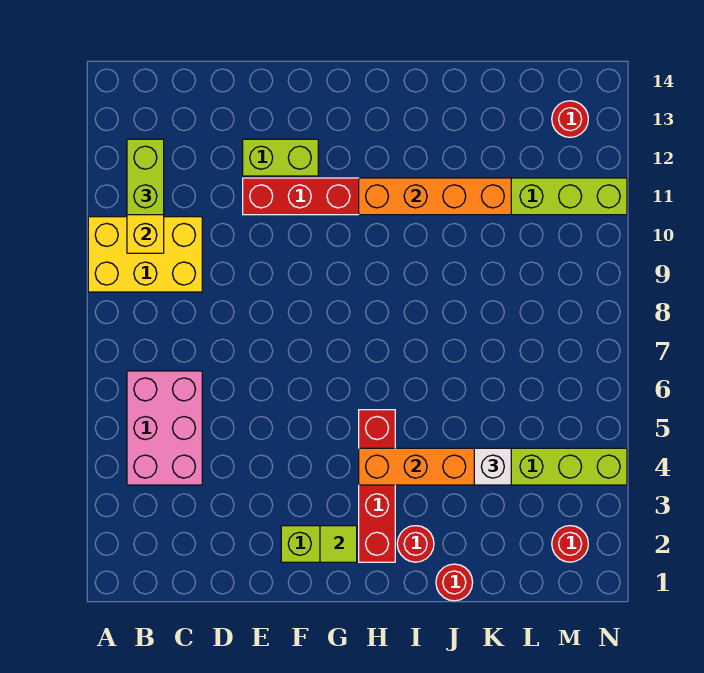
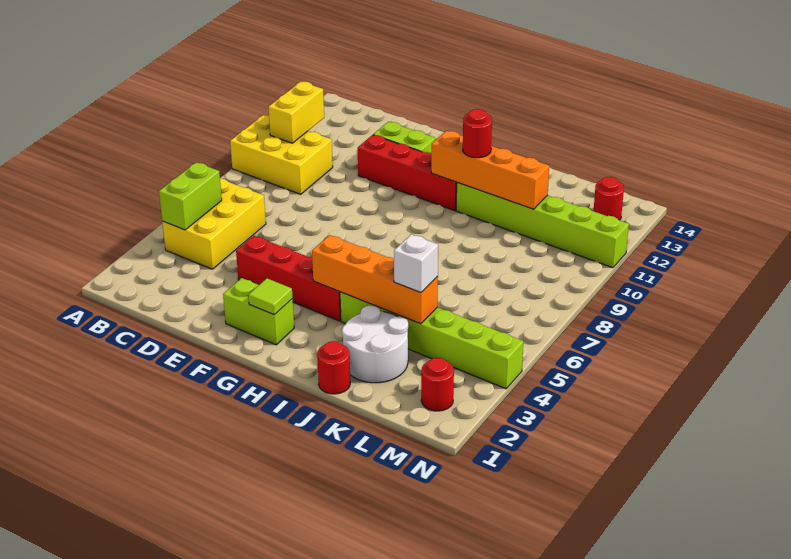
pink brick B4:C6 level 1 -> yellow brick B4:C6 level 1
lime brick B11:B12 level 3 -> lime brick B4:B5 level 2
red brick H2:H5 level 1 -> red brick E4:H4 level 1
red round brick I2 level 1 -> red round brick I11 level 3
none -> white round brick J2:K3 level 1

